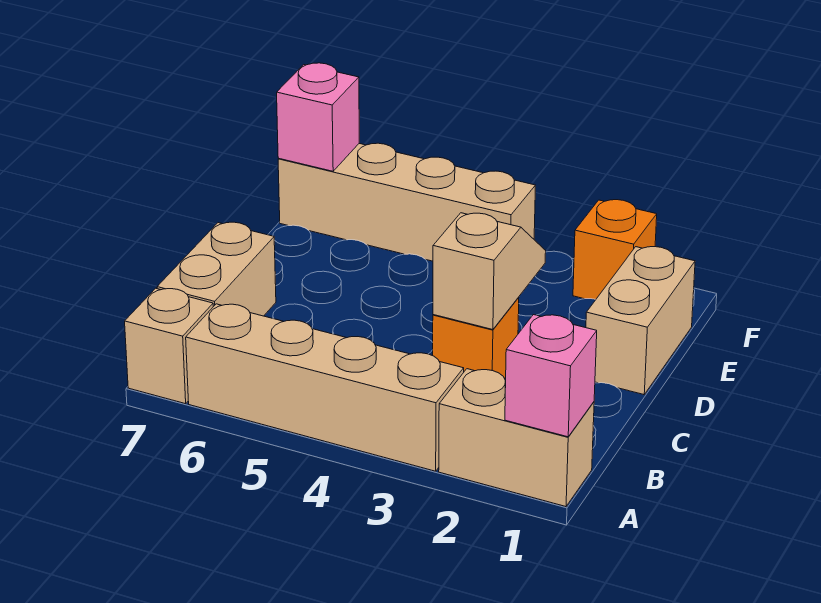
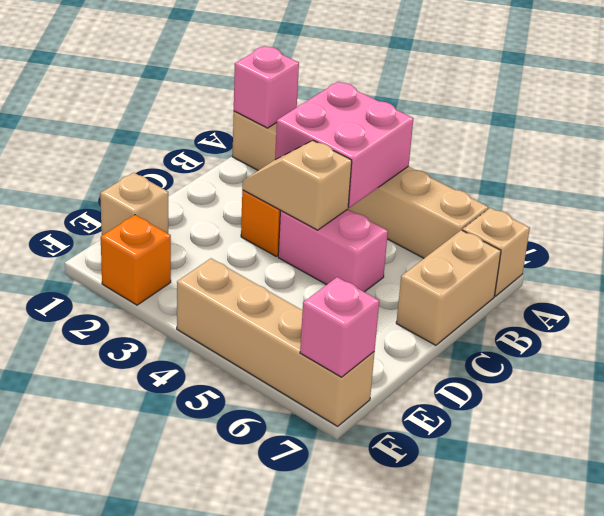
none -> pink brick A3:B4 level 2
tan slope C3:D3 level 2 top C -> tan slope C3:C4 level 2 top 4
none -> pink brick C4:C5 level 1
tan brick D1:E1 level 1 -> tan brick E1 level 1

